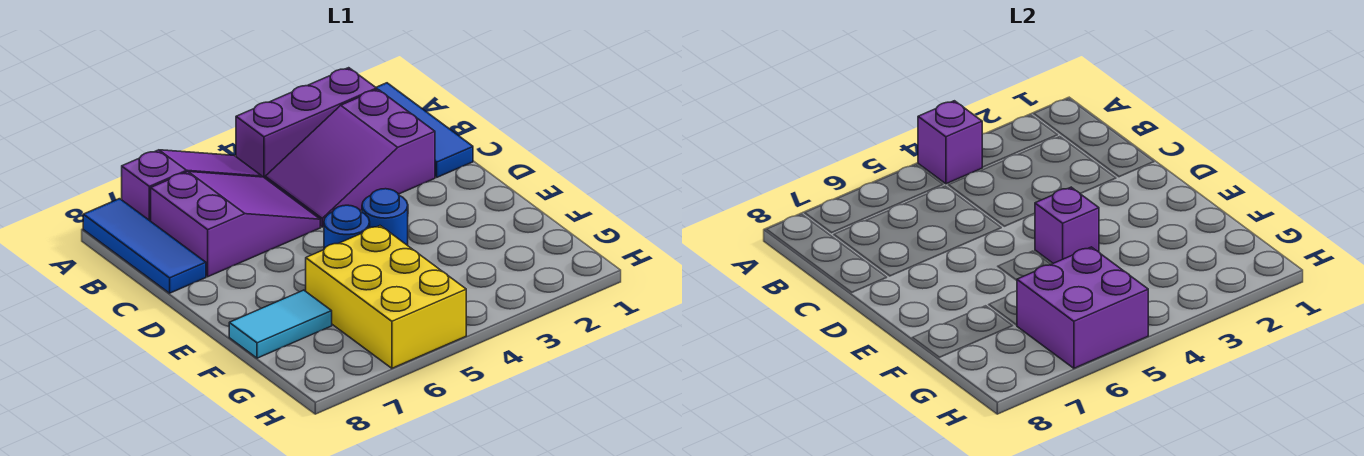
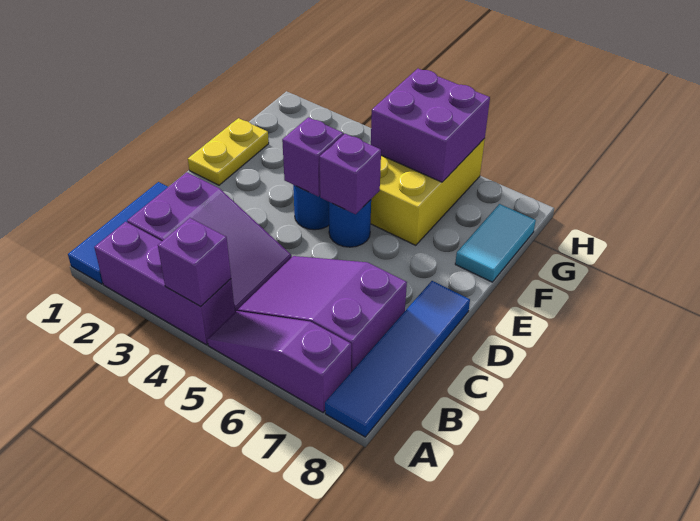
blue tile A8:C8 level 1 -> blue tile A8:D8 level 1
none -> yellow plate E1:F1 level 1
none -> purple brick E5 level 2
cyan tile F7:F8 level 1 -> cyan tile F8:G8 level 1

